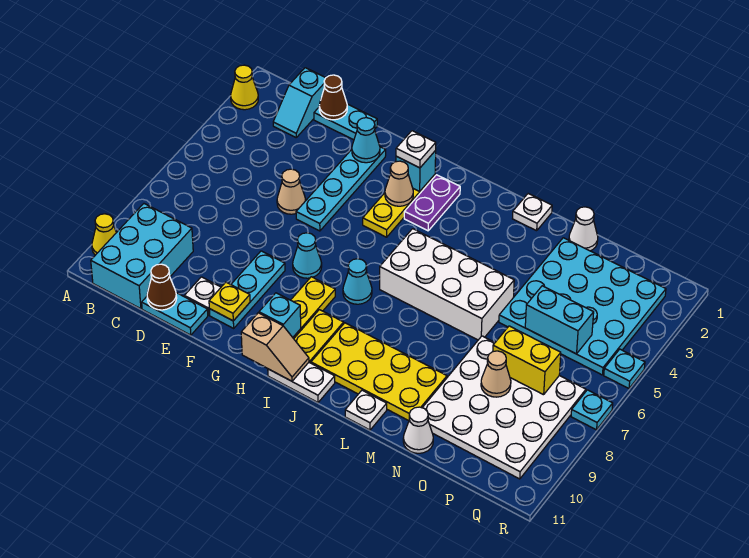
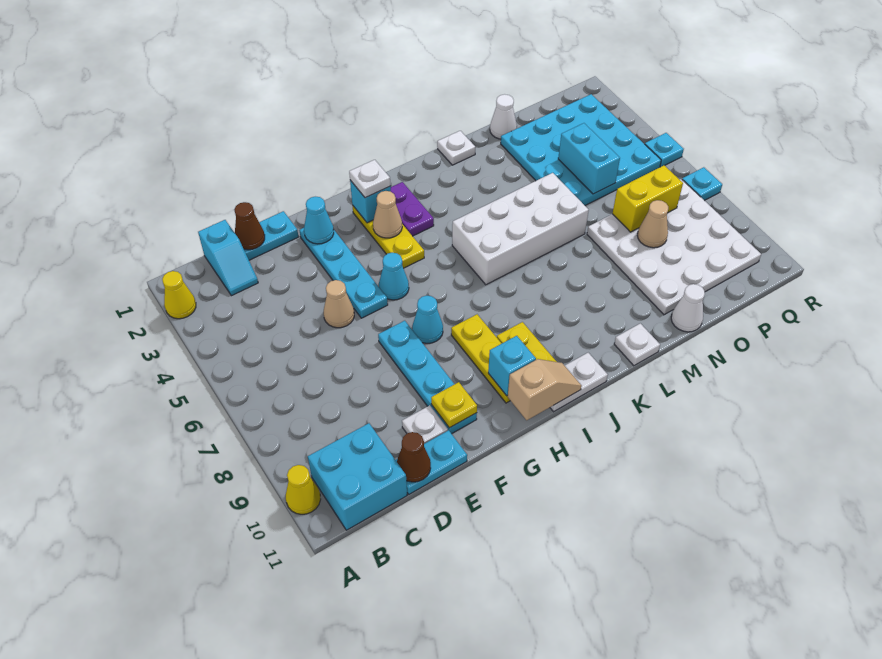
cyan brick B9:C11 level 1 -> cyan brick B10:C11 level 1
cyan plate F8:F10 level 1 -> cyan plate F7:F10 level 1
cyan cone I7 level 1 -> cyan cone G5 level 1
yellow plate J9:M10 level 1 -> none
cyan brick O5:P5 level 2 -> cyan brick O4:O5 level 2

